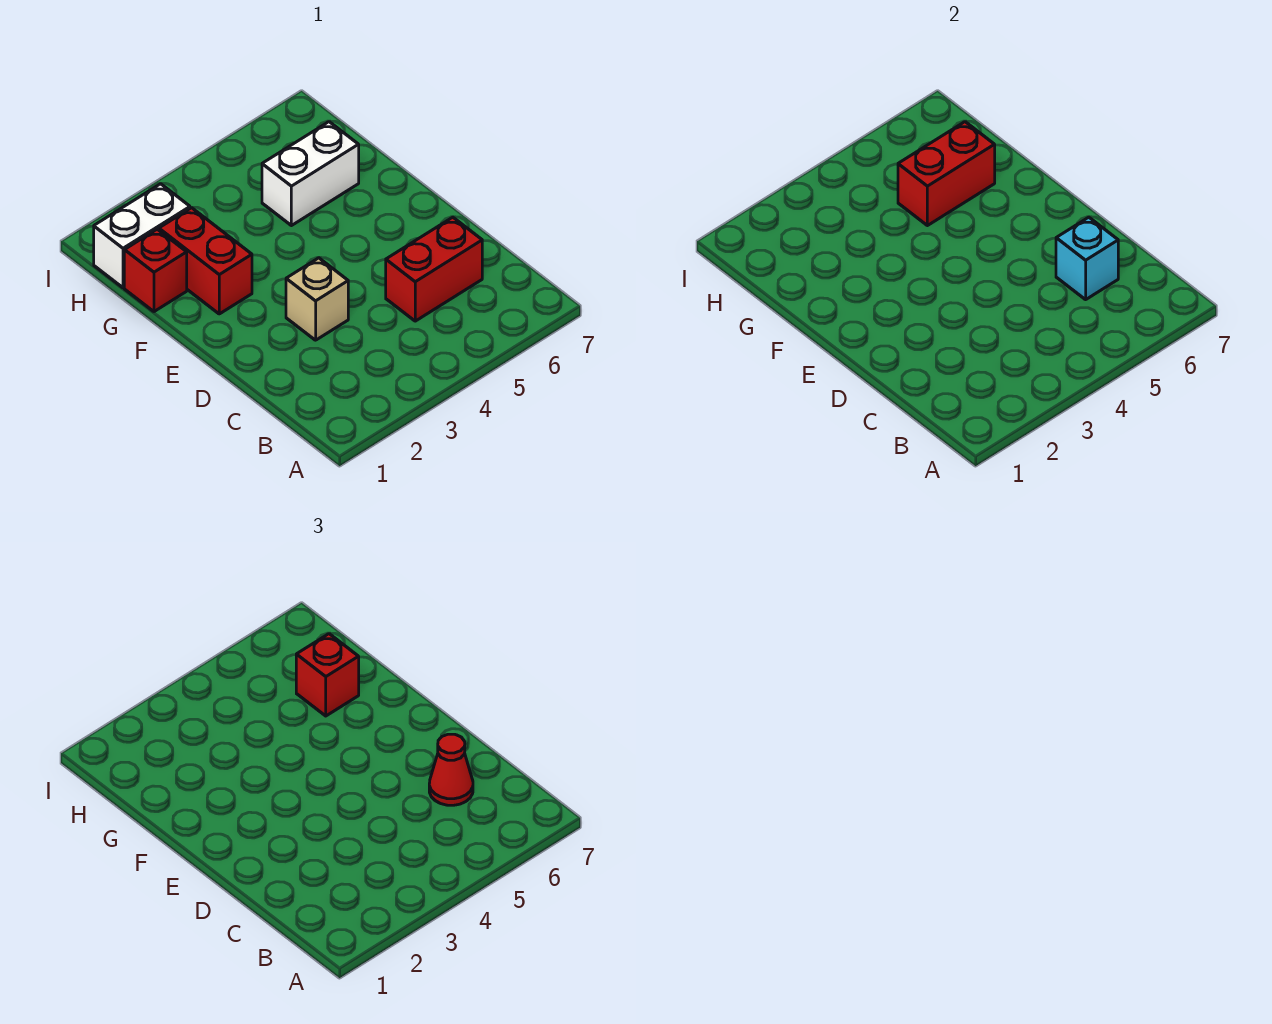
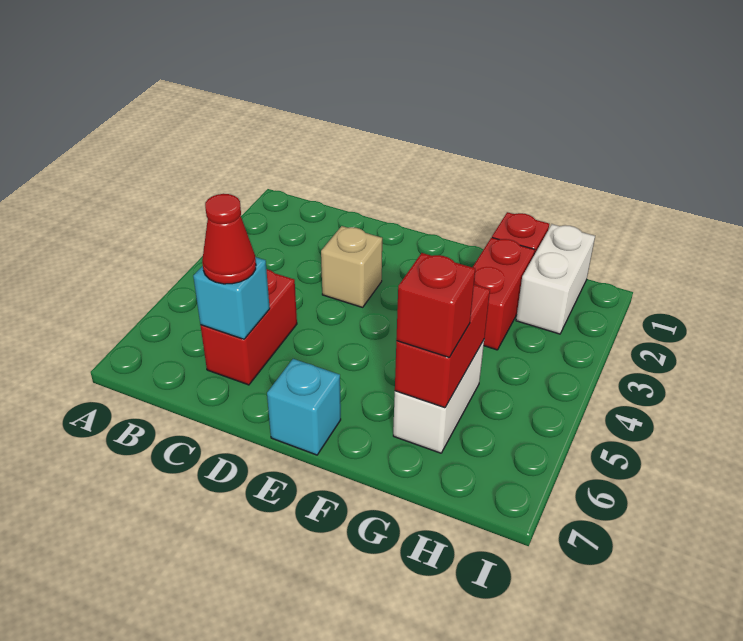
none -> cyan brick E7 level 1
red brick F2:G2 level 1 -> red brick G2:G3 level 1

